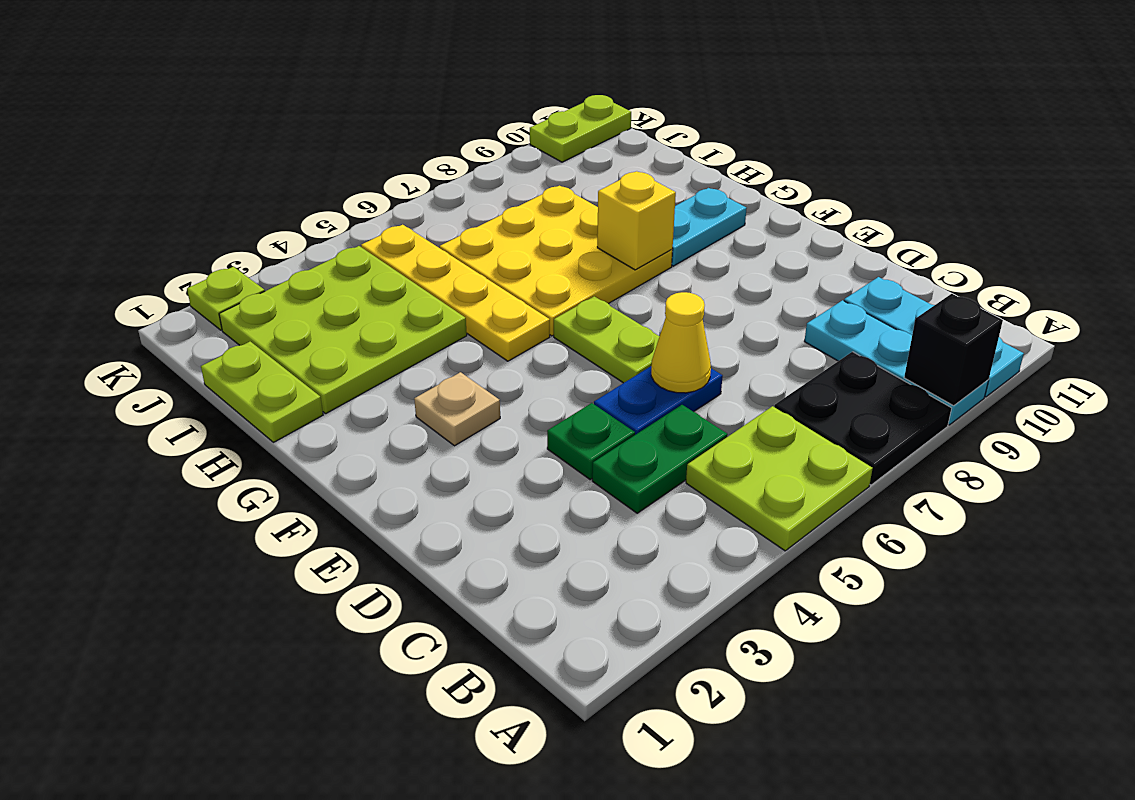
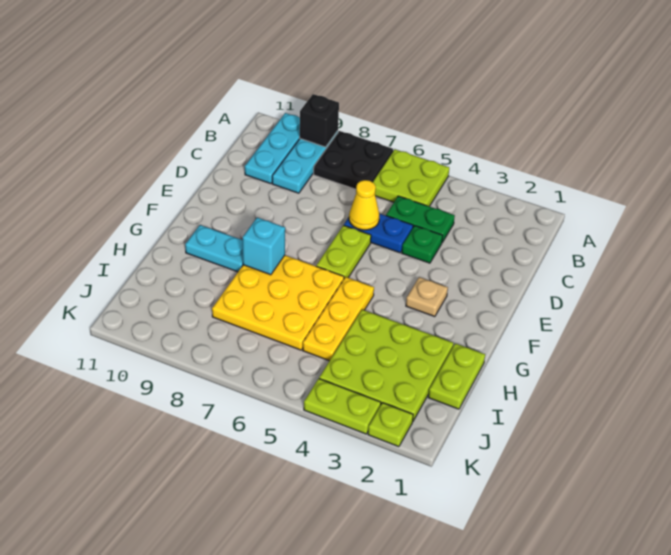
yellow plate G5:J5 level 1 -> yellow plate G5:I5 level 1
yellow brick G8 level 2 -> cyan brick G8 level 2
lime plate K10:K11 level 1 -> lime plate K3:K4 level 1

